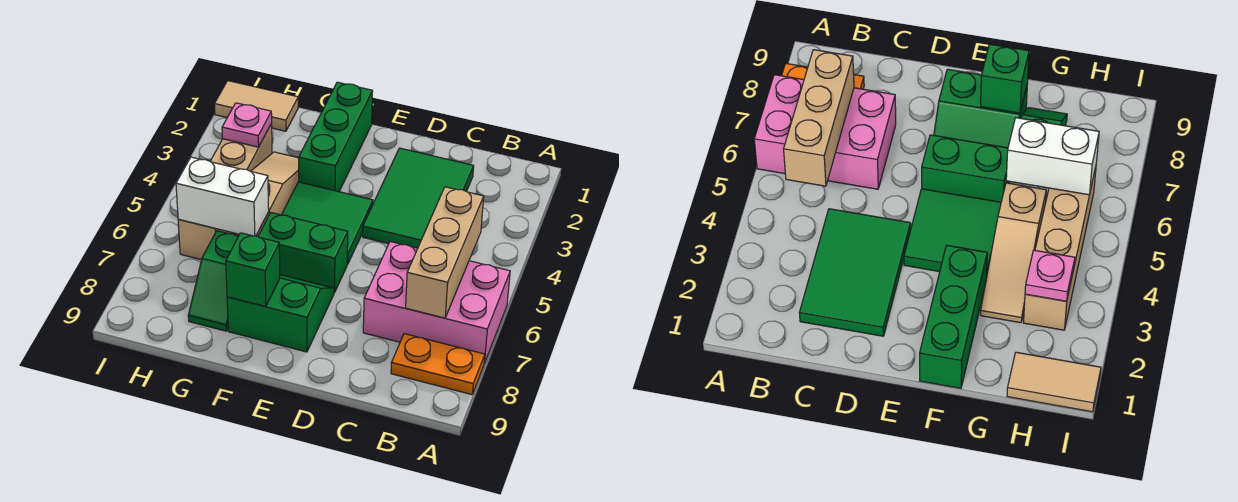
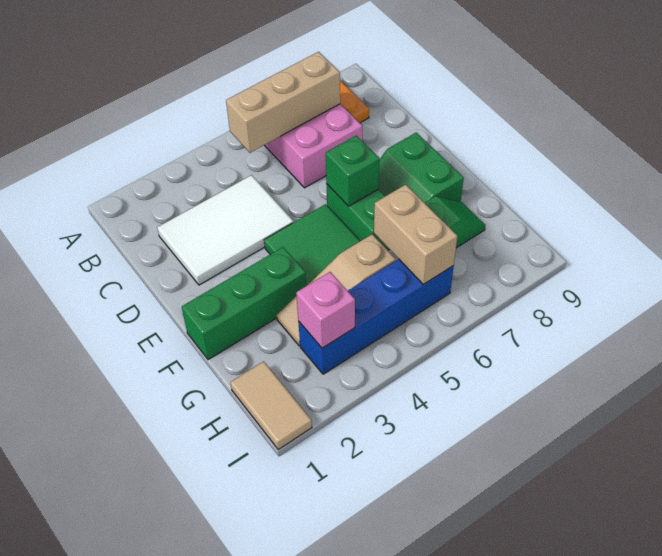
green tile C2:D4 level 1 -> white tile C2:D4 level 1
green brick F8 level 2 -> green brick E6 level 2
white brick G6:H6 level 2 -> tan brick G6:H6 level 2
tan brick H3:H6 level 1 -> blue brick H3:H6 level 1
pink plate H3 level 2 -> pink brick H3 level 2

